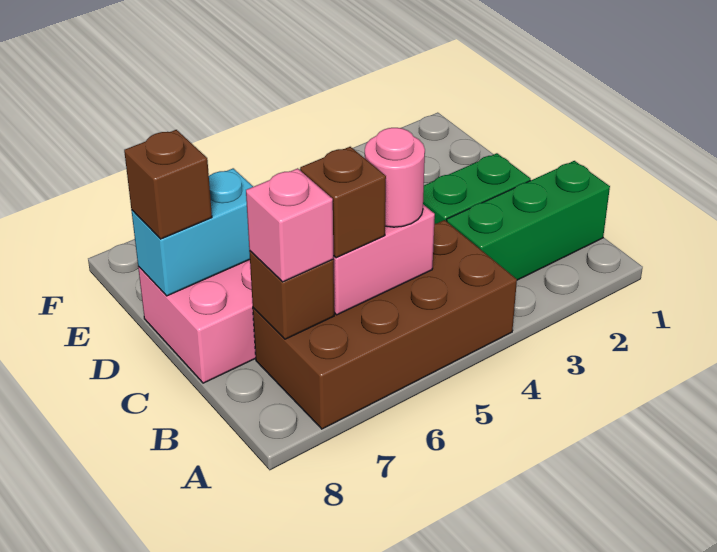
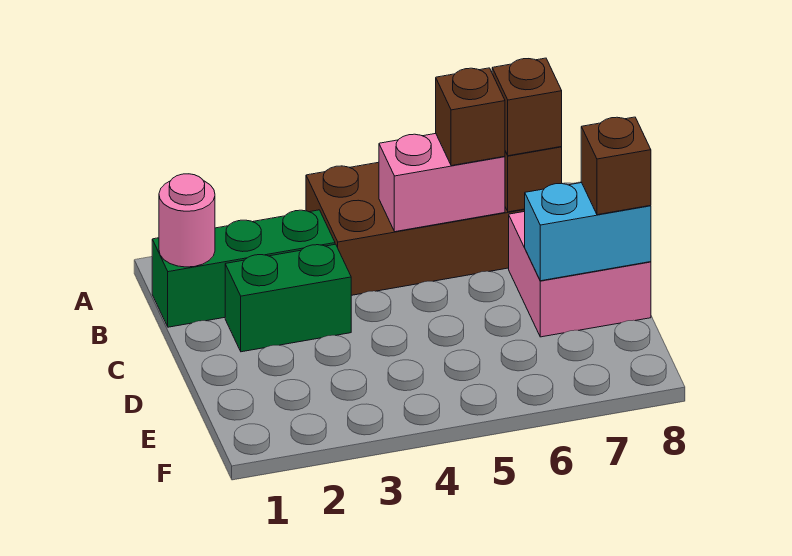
pink round brick B5 level 3 -> pink round brick B1 level 2
pink brick B7 level 3 -> brown brick B7 level 3

